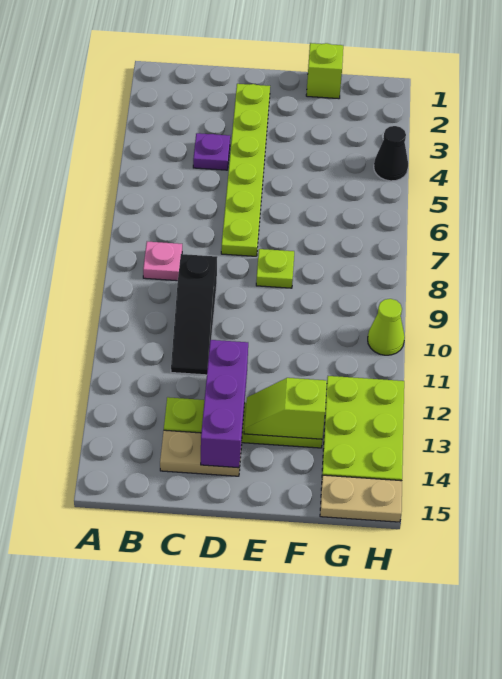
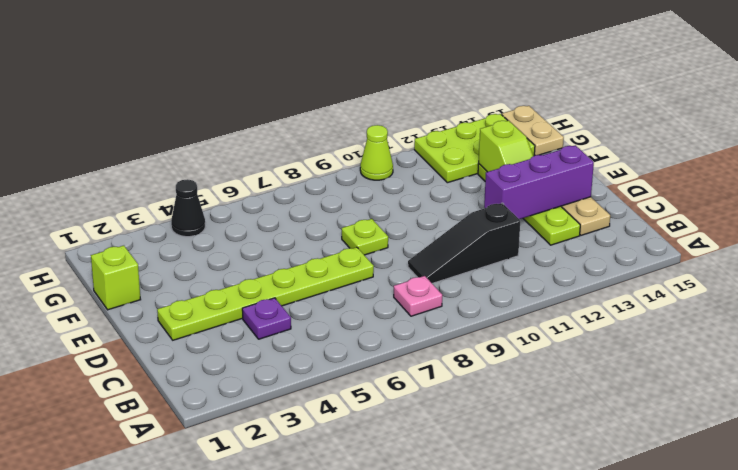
black slope C9:C11 level 1 top 9 -> black slope C9:C11 level 1 top 11

